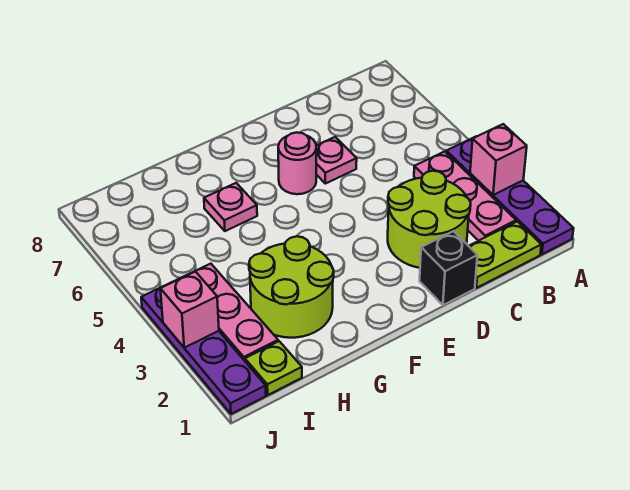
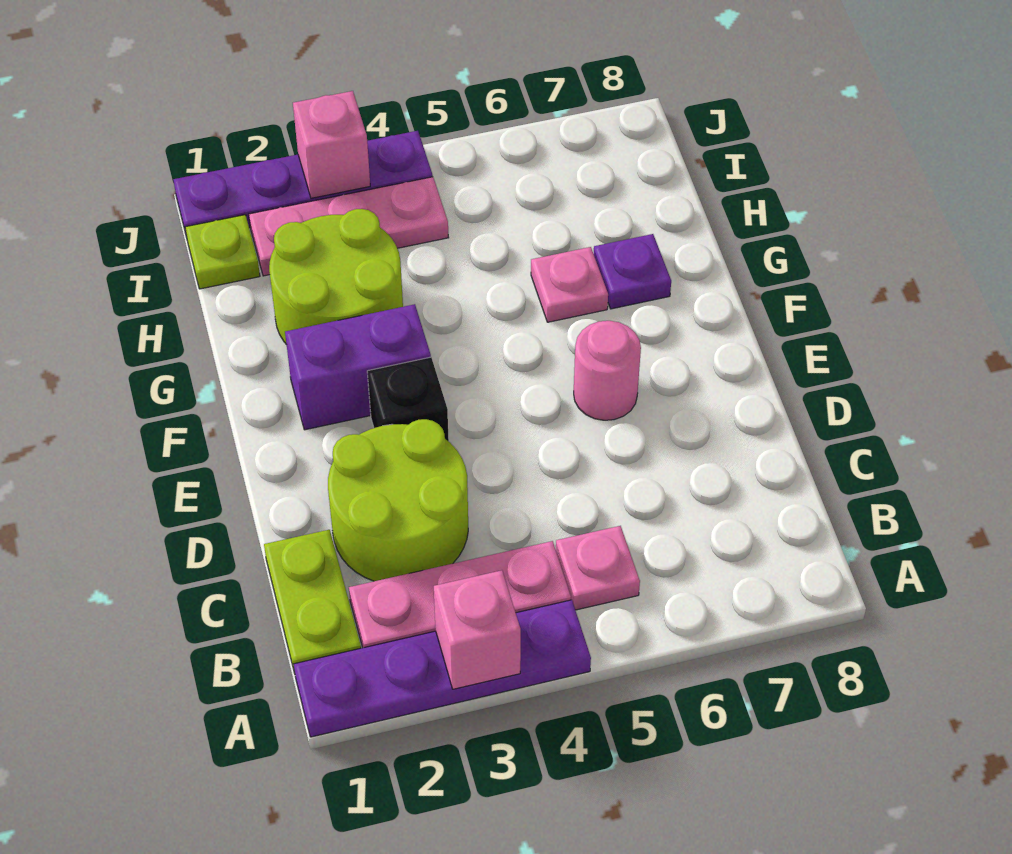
black brick D1 level 1 -> black brick E3 level 1
pink plate D6 level 1 -> pink plate B5 level 1
none -> purple brick F2:F3 level 1
none -> purple plate G7 level 1

